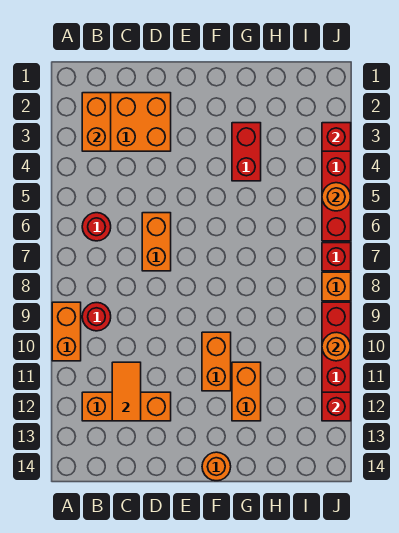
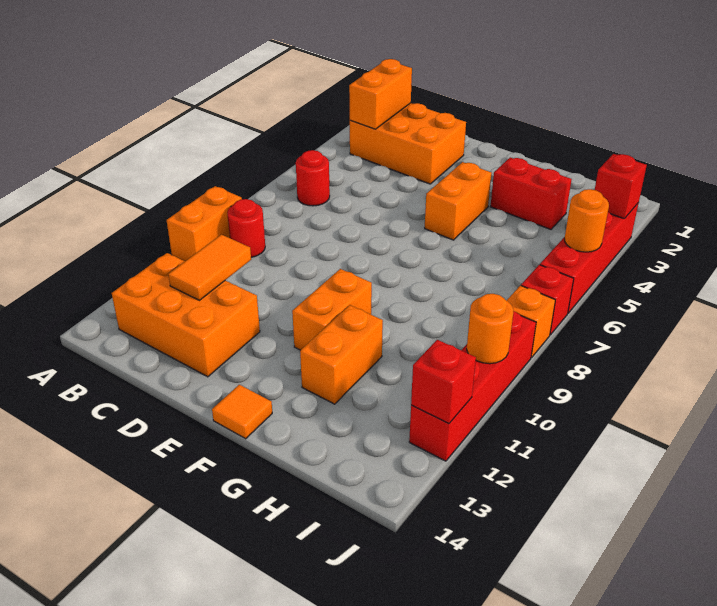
orange brick B12:D12 level 1 -> orange brick B12:D13 level 1
orange brick D6:D7 level 1 -> orange brick F4:F5 level 1
orange round brick F14 level 1 -> orange tile F14 level 1
red brick G3:G4 level 1 -> red brick G3:H3 level 1

